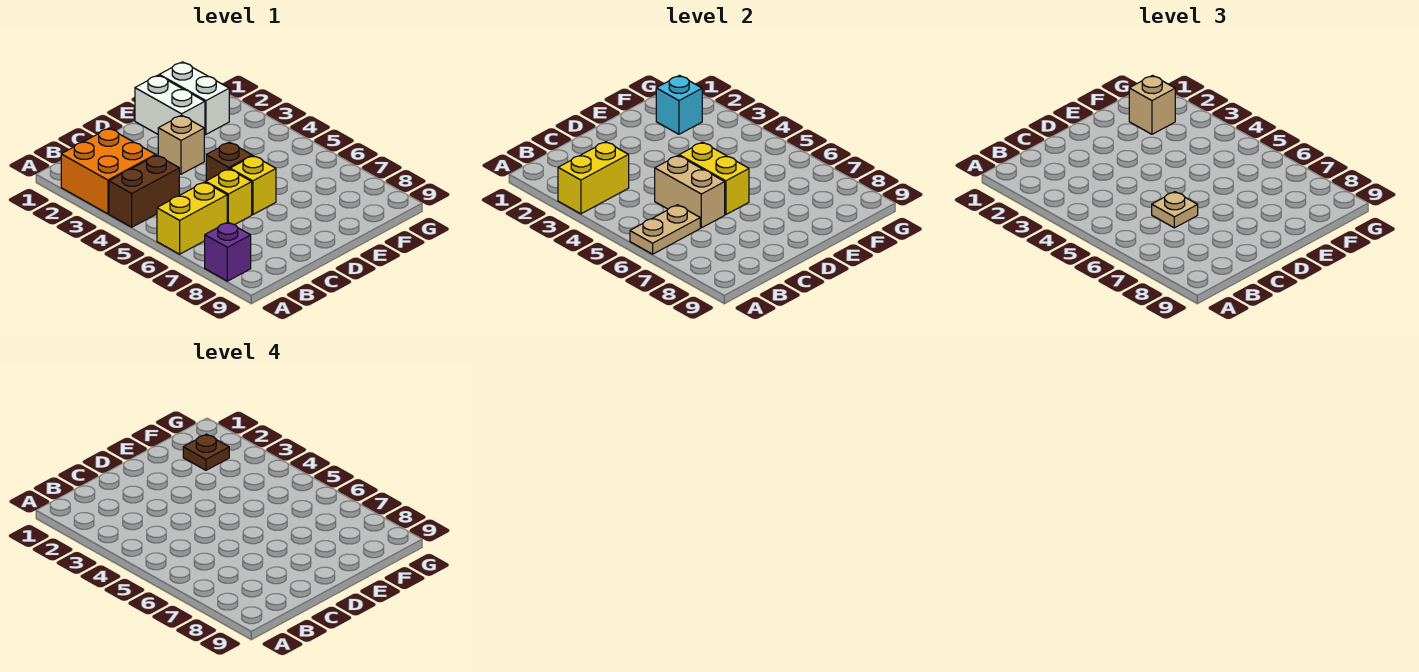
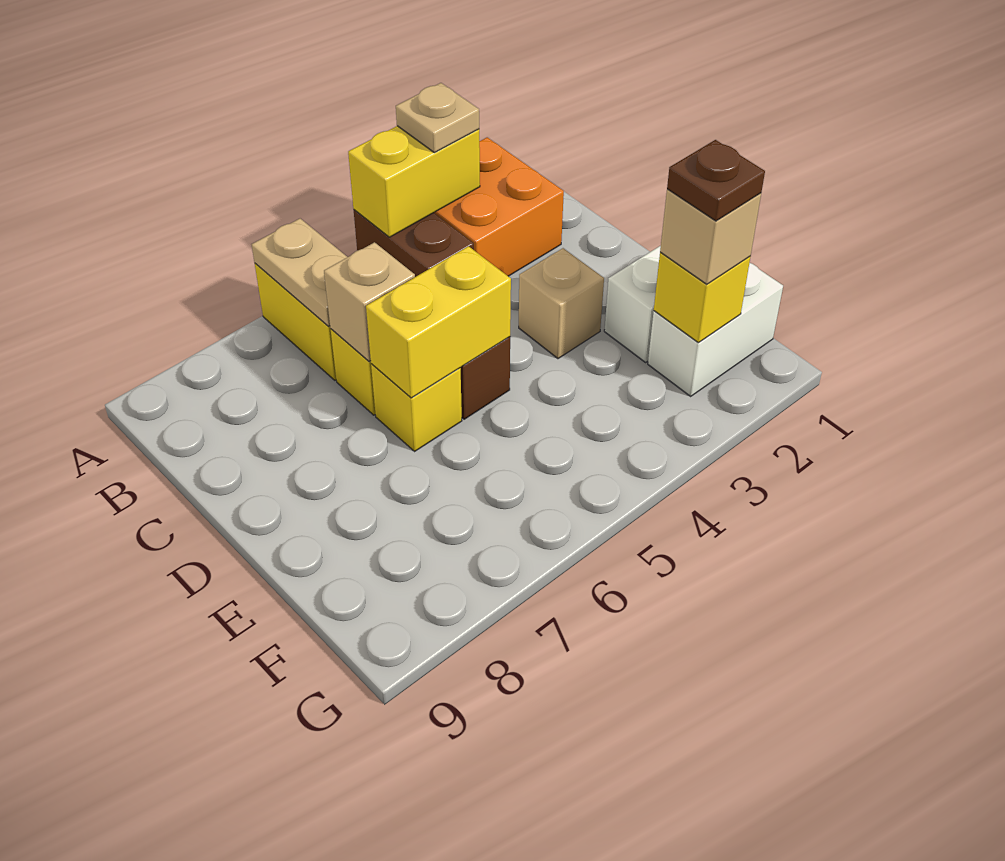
yellow brick A3:B3 level 2 -> yellow brick A3:A4 level 2
purple brick A8 level 1 -> none
tan brick C5:C6 level 2 -> tan brick C6 level 2
tan plate C6 level 3 -> tan plate A3 level 3
cyan brick F2 level 2 -> yellow brick F2 level 2

